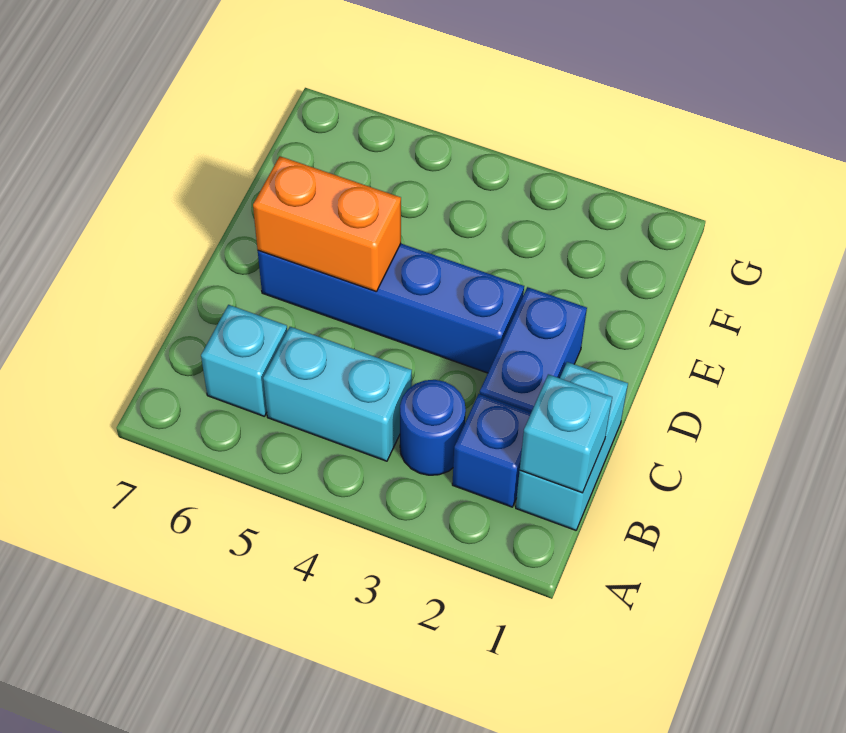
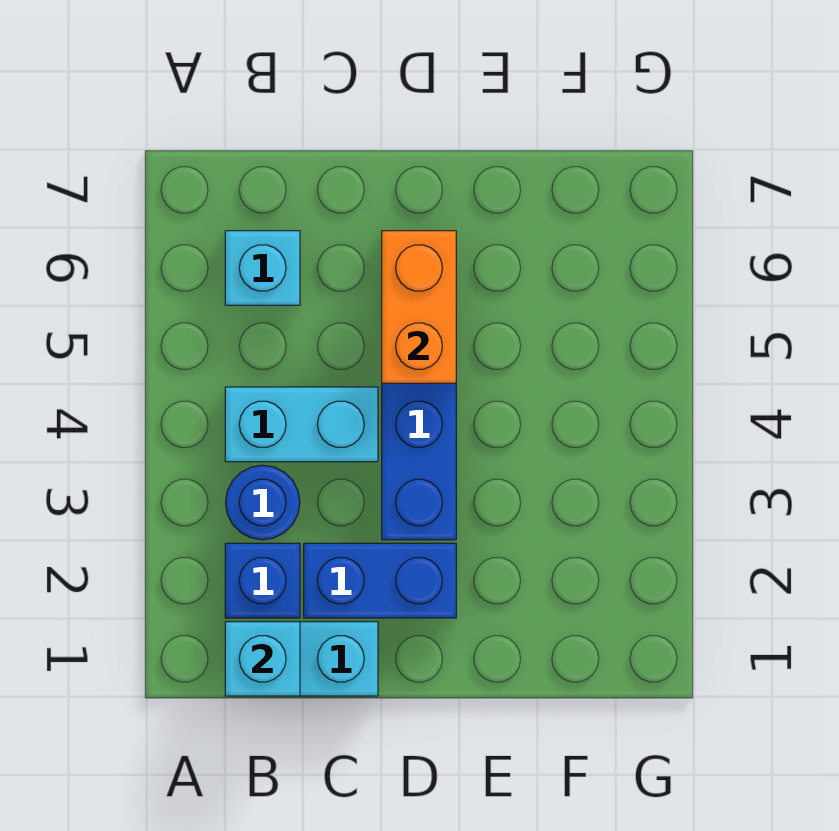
cyan brick B4:B5 level 1 -> cyan brick B4:C4 level 1

